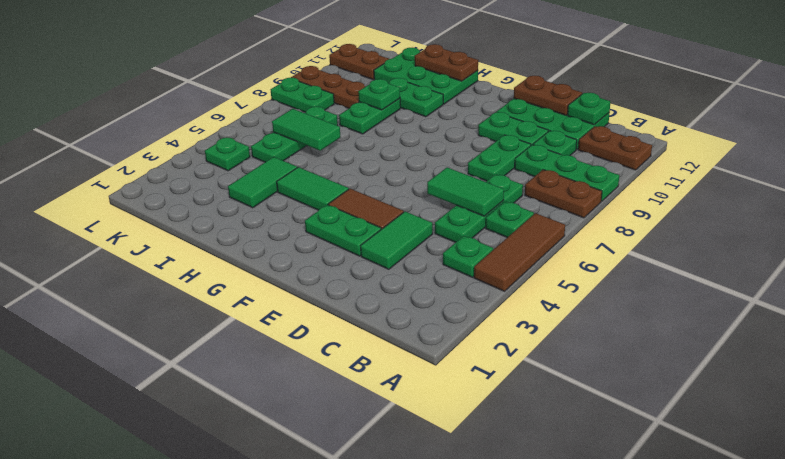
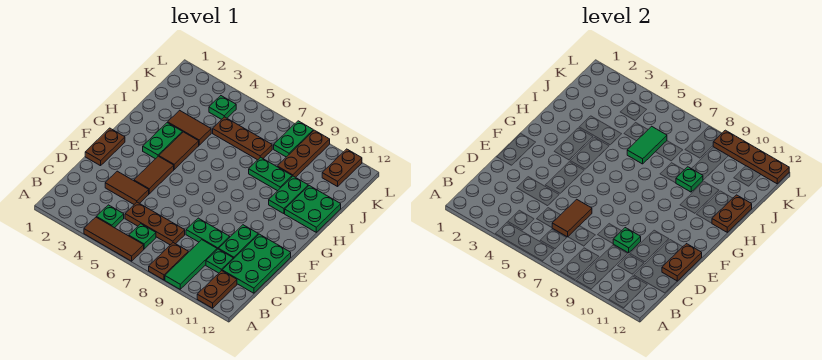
green plate A9:C9 level 1 -> green tile A9:C9 level 1
green plate C5:C7 level 1 -> brown plate C5:C7 level 1
green tile C6:D6 level 2 -> brown tile C6:D6 level 2
green plate C12 level 2 -> green plate D9 level 2
green tile D3:D4 level 1 -> brown tile D3:D4 level 1
none -> brown plate E1:F1 level 1
green plate E3:F3 level 1 -> green plate G3:H3 level 1
green tile G4:H4 level 1 -> brown tile G4:H4 level 1
green plate H11:J12 level 1 -> green plate H11:I12 level 1
green tile I3:I4 level 1 -> brown tile I3:I4 level 1
green plate J5:J7 level 1 -> brown plate J5:J7 level 1
none -> brown plate L9:L12 level 2

